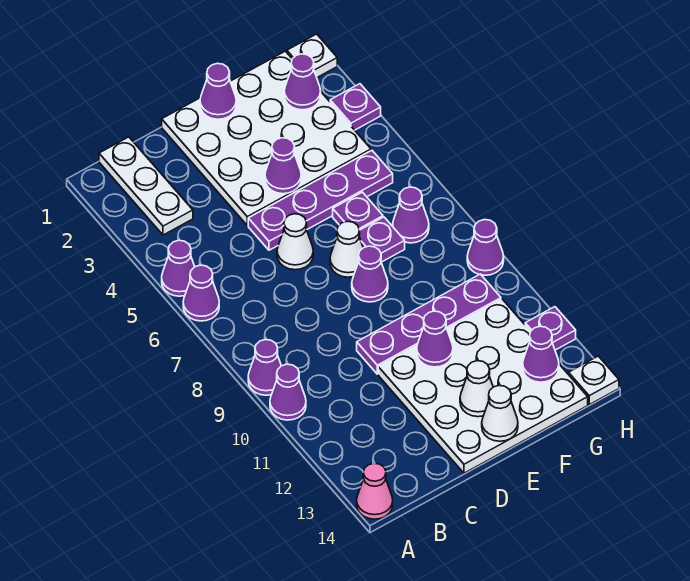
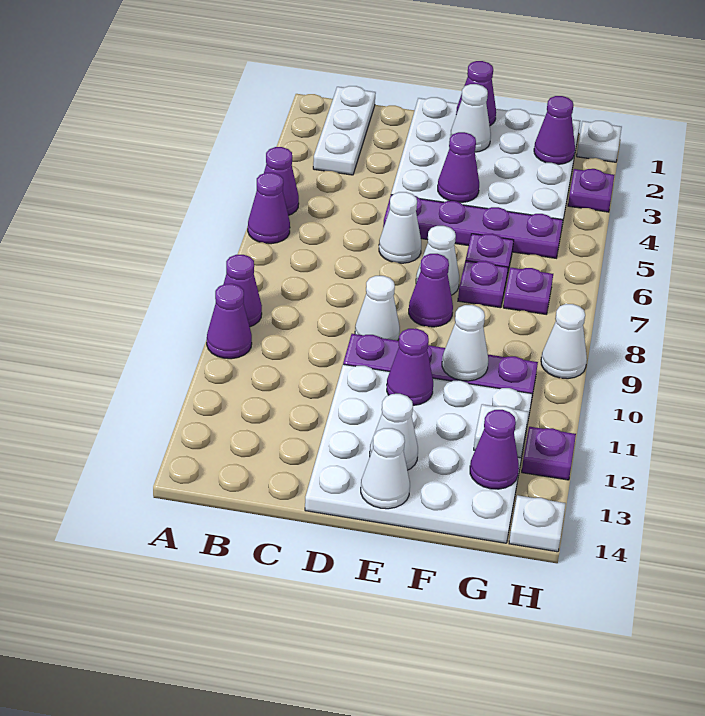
pink cone A14 level 1 -> none
none -> white cone D9 level 1
none -> white cone E2 level 2
none -> white cone F10 level 2
purple cone G7 level 1 -> purple plate G7 level 1
none -> white plate G12 level 2
purple cone H9 level 1 -> white cone H9 level 1

